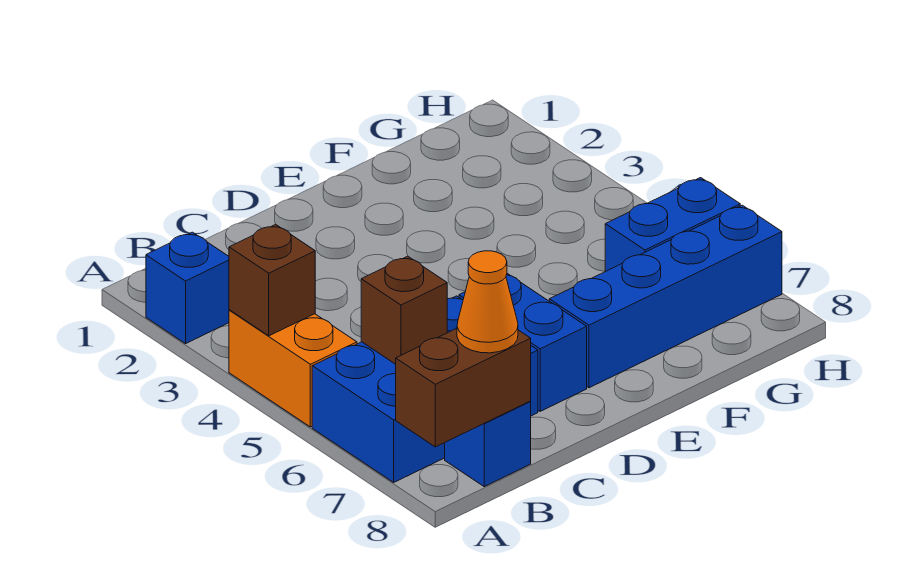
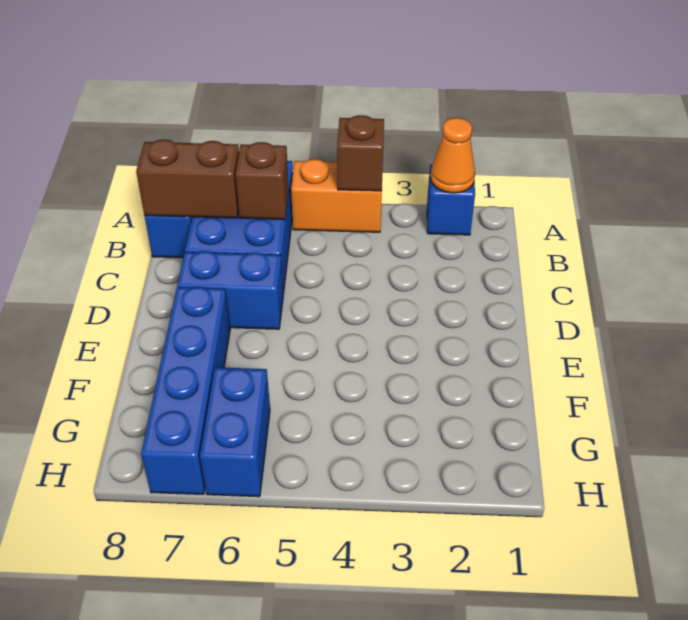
brown brick A8:B8 level 2 -> brown brick B7:B8 level 2
orange cone B8 level 3 -> orange cone A2 level 2

